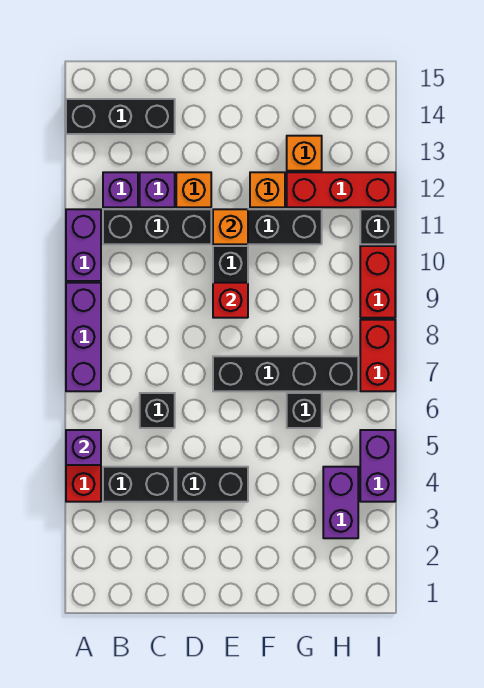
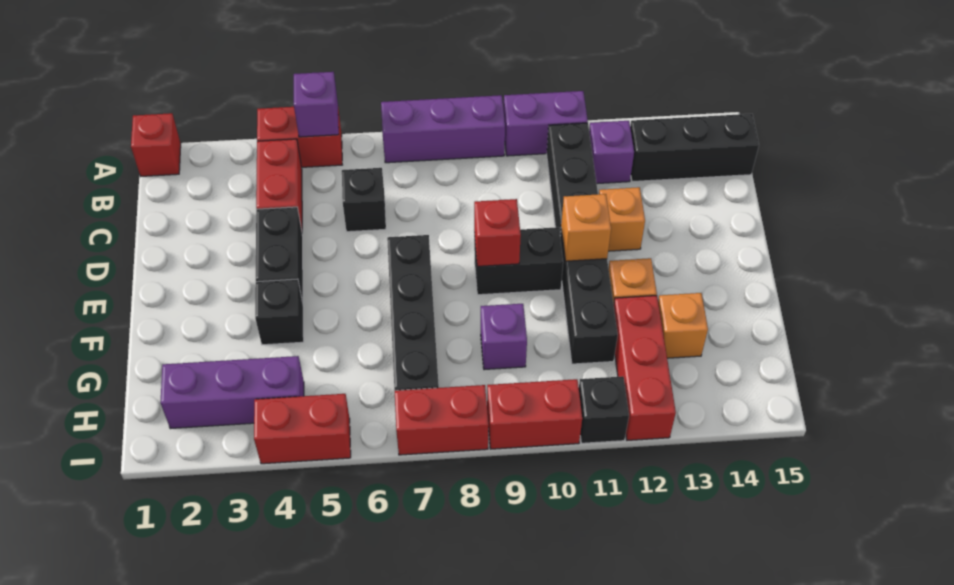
none -> red brick A1 level 1
black brick A14:C14 level 1 -> black brick B13:B15 level 1
black brick B4:C4 level 1 -> red brick B4:C4 level 1
purple brick C12 level 1 -> purple brick G9 level 1
black brick G6 level 1 -> black brick F4 level 1
purple brick H3:H4 level 1 -> purple brick H2:H4 level 1
purple brick I4:I5 level 1 -> red brick I4:I5 level 1

